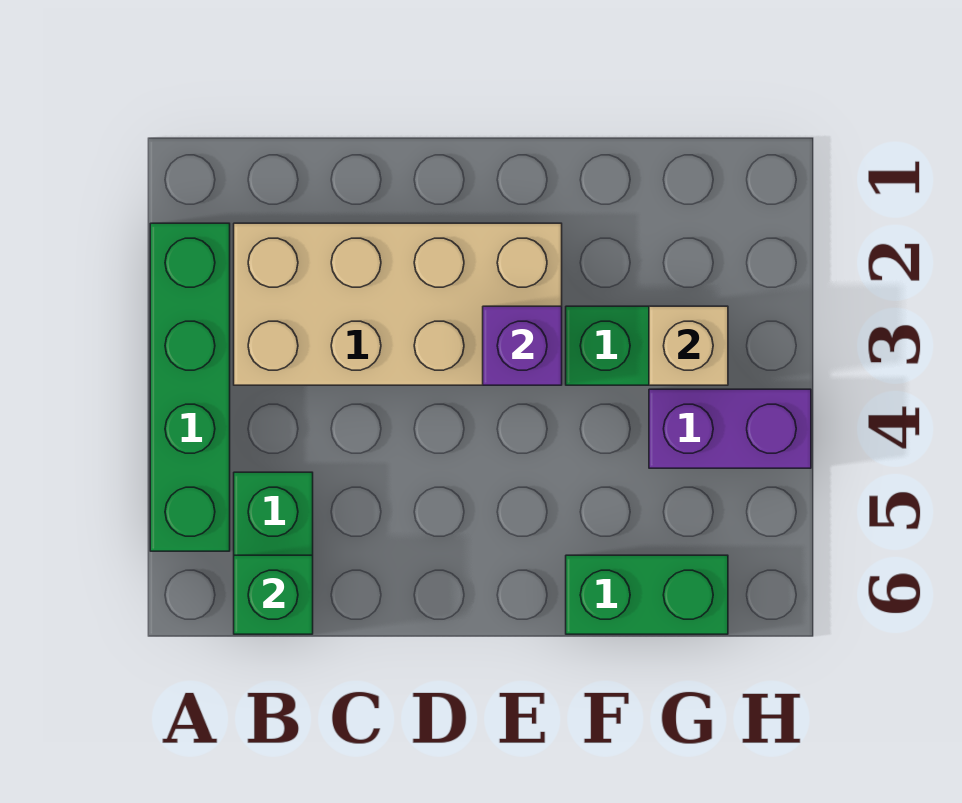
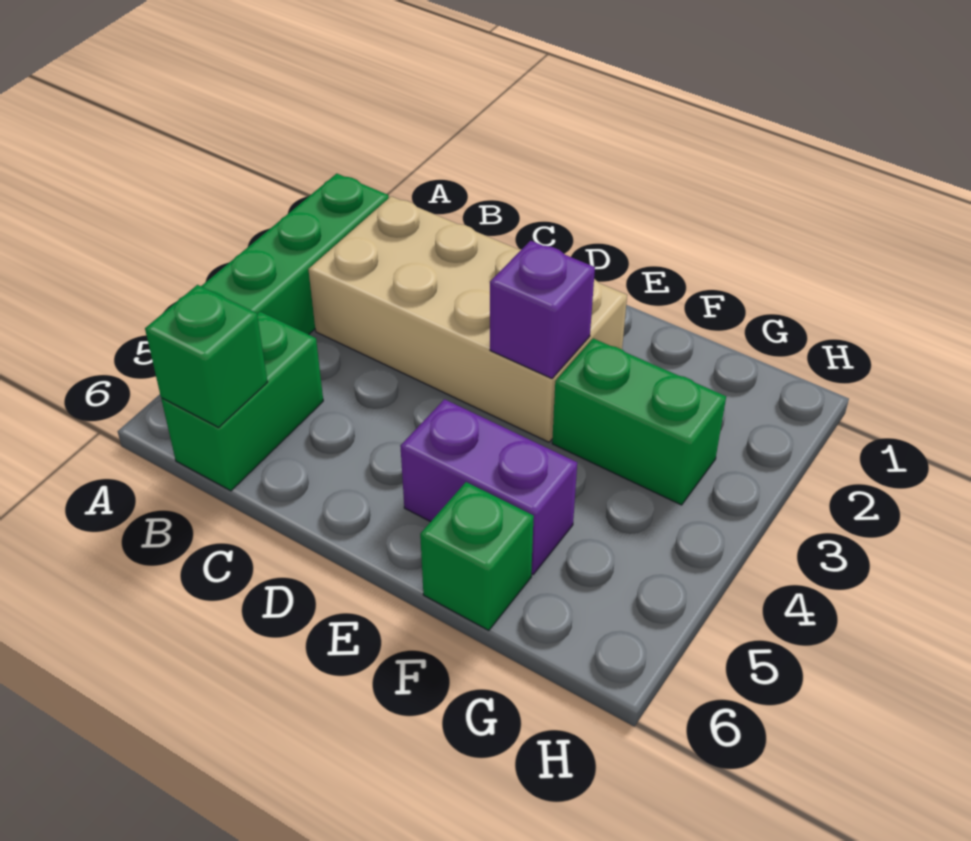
green brick F6:G6 level 1 -> green brick F6 level 1
tan brick G3 level 2 -> none
purple brick G4:H4 level 1 -> purple brick E5:F5 level 1

